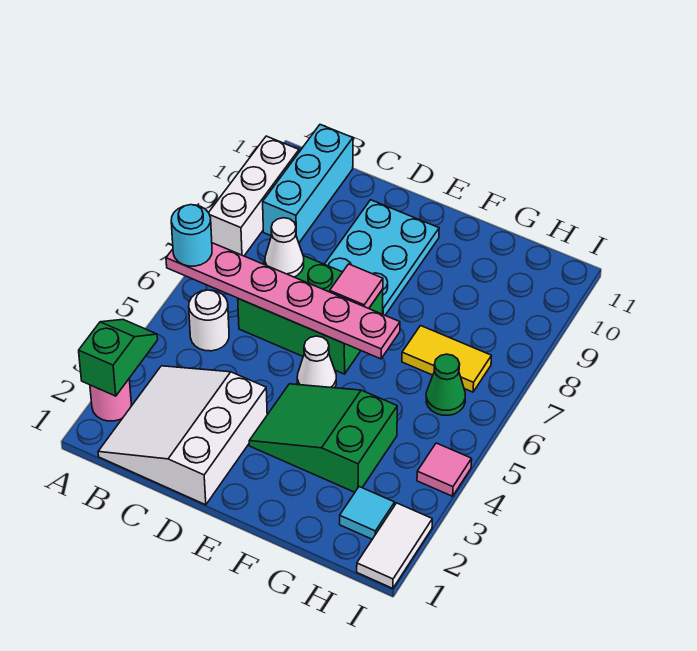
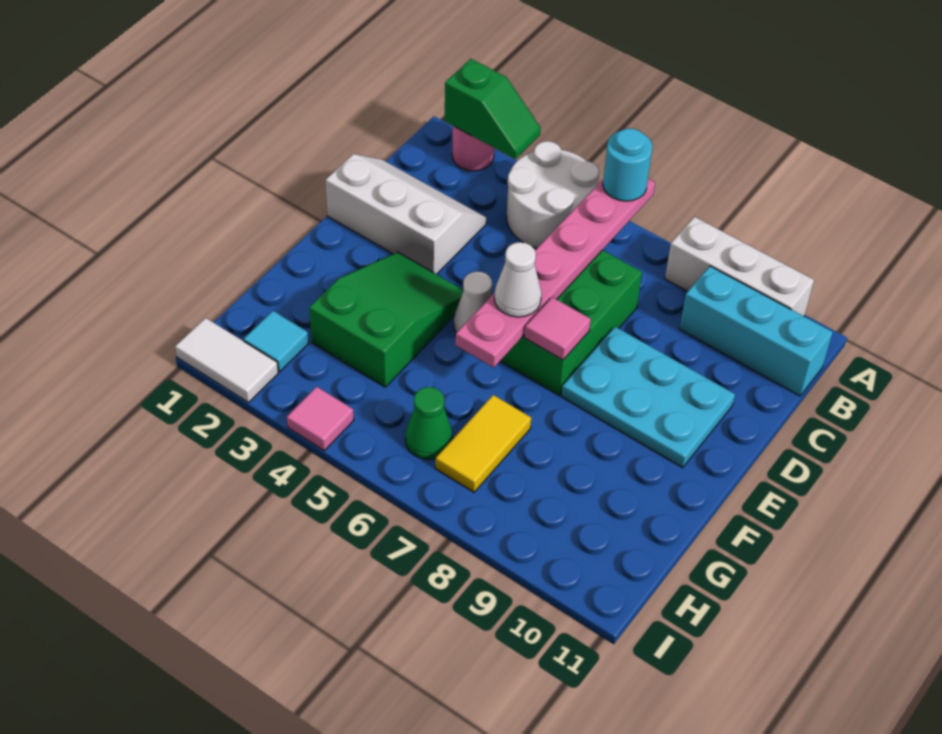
white slope B1:D3 level 1 top D -> white slope C1:D3 level 1 top D
white round brick B5 level 1 -> white round brick A4:B5 level 1
white cone C7 level 2 -> white cone E6 level 3

